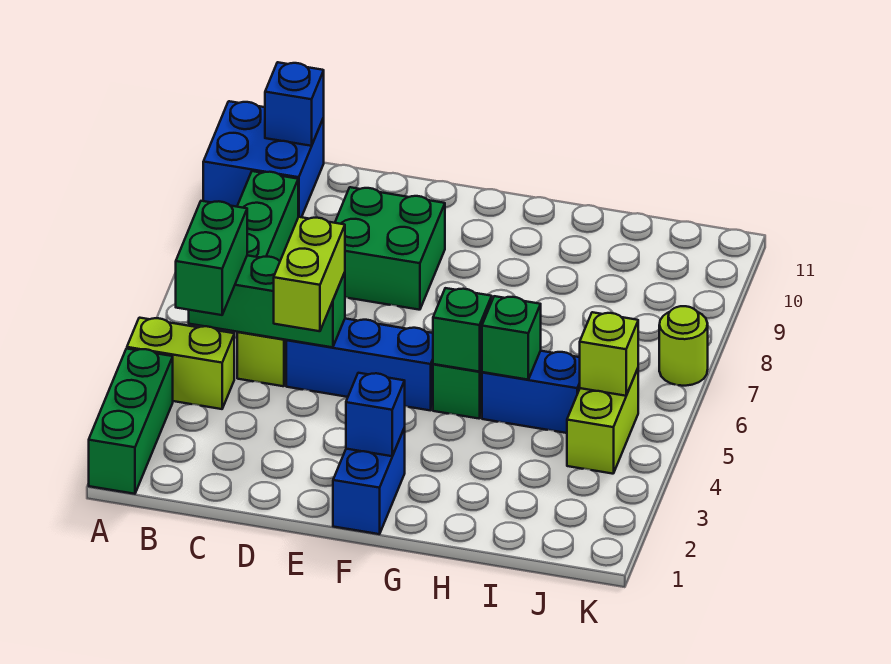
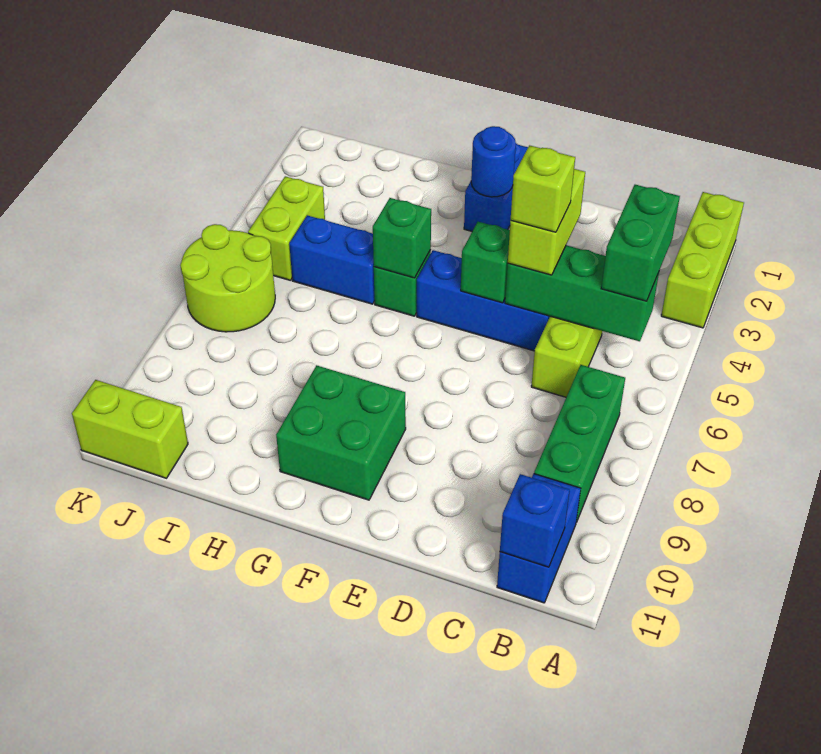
green brick A1:A3 level 1 -> lime brick A1:A3 level 1
lime brick A4:B4 level 1 -> lime brick J11:K11 level 1
blue brick A10:B11 level 1 -> blue brick B10:B11 level 1
green brick D8:E9 level 1 -> green brick F9:G10 level 1
blue brick F2 level 2 -> blue round brick F2 level 2
green brick H5 level 2 -> green brick E5 level 2
lime brick J5 level 2 -> lime brick D5 level 4
lime round brick K7 level 1 -> lime round brick J6:K7 level 1

